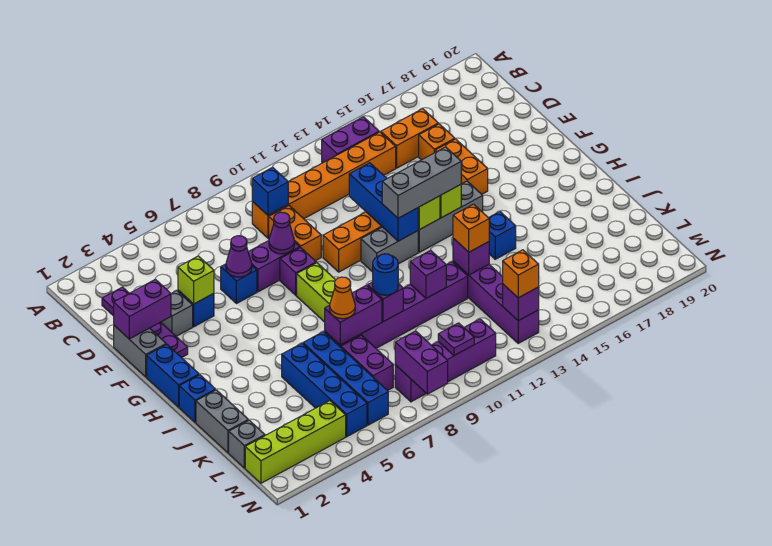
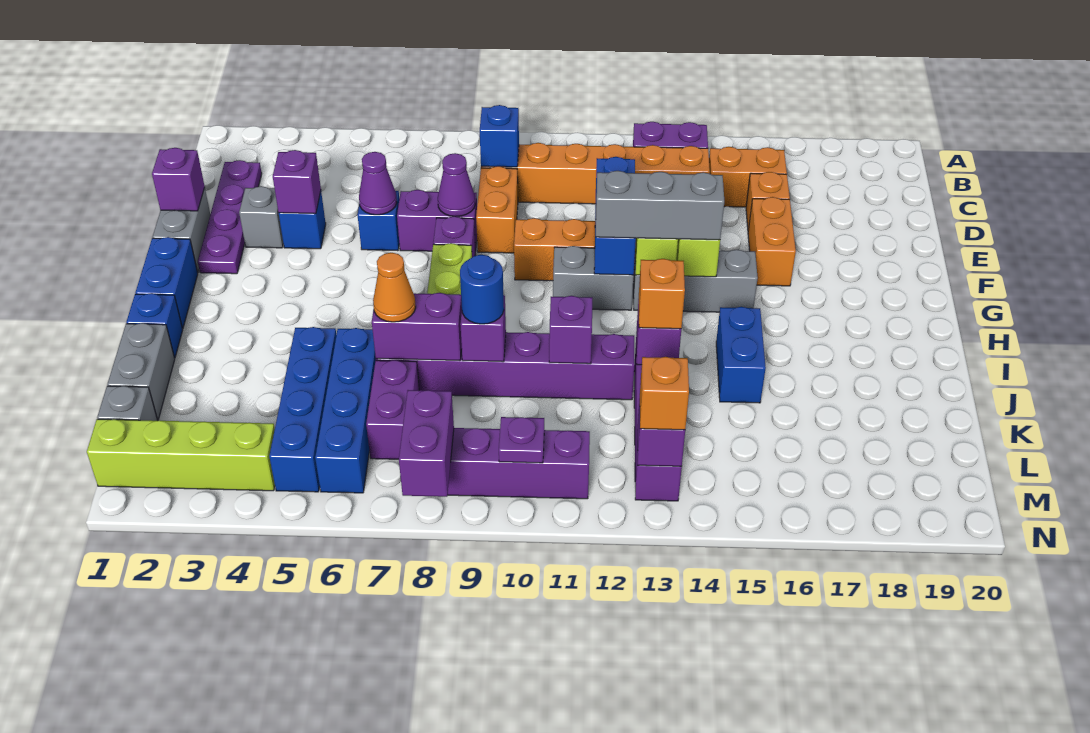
purple brick E1:E2 level 2 -> purple brick E1 level 2
lime brick E4 level 2 -> purple brick E4 level 2
blue brick I15 level 1 -> blue brick I15:J15 level 1

